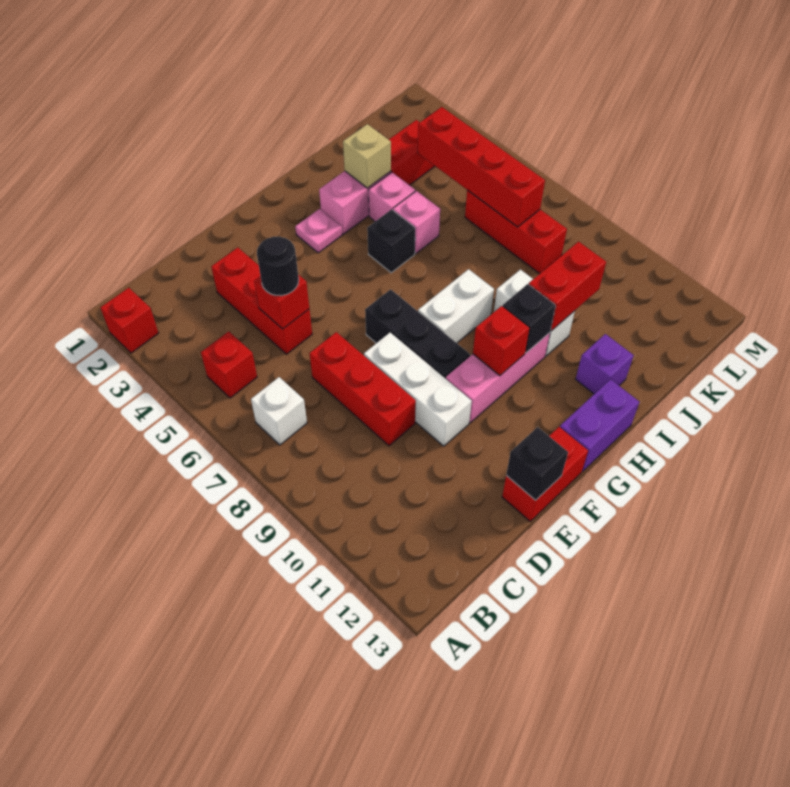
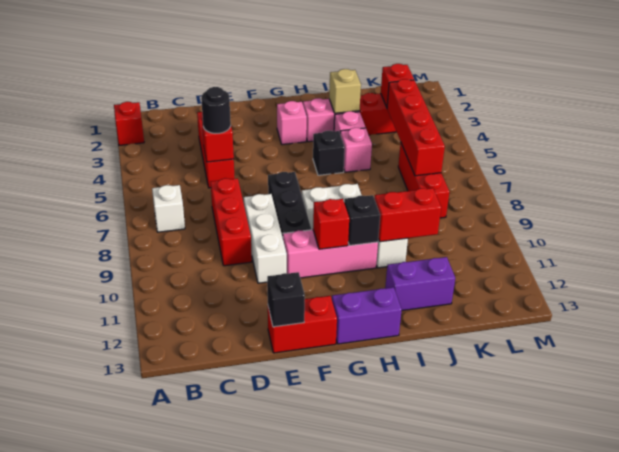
red brick B5 level 1 -> red brick K3 level 2
pink plate G3 level 1 -> pink brick G3 level 1
purple brick I12 level 1 -> purple brick I12:J12 level 1

